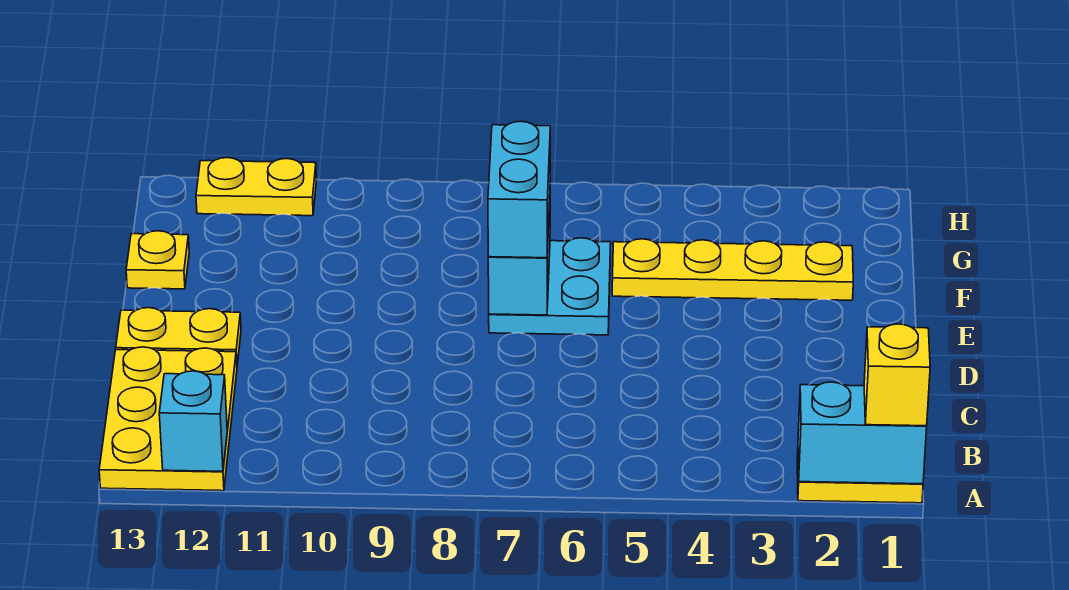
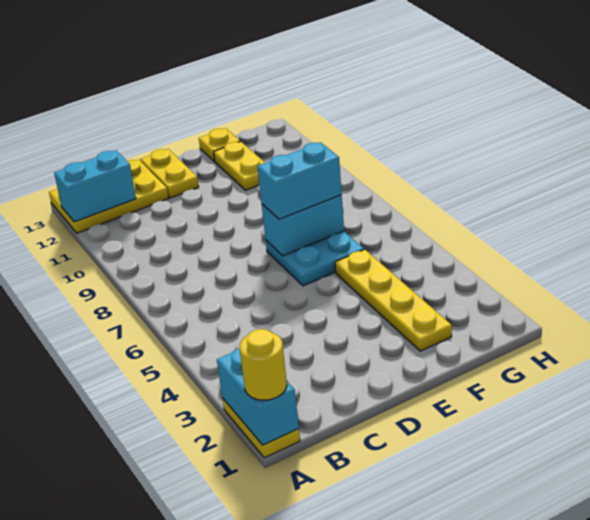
yellow brick A1 level 3 -> yellow round brick A1 level 3
cyan brick A12 level 2 -> cyan brick A12:B12 level 2
yellow plate H11:H12 level 1 -> yellow plate F11:F12 level 1

